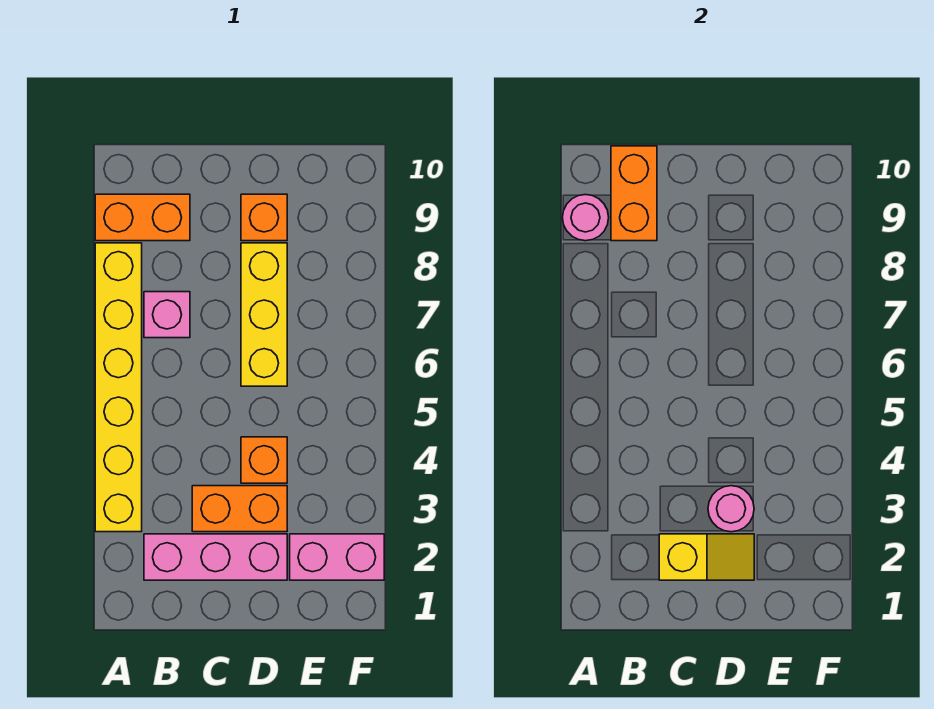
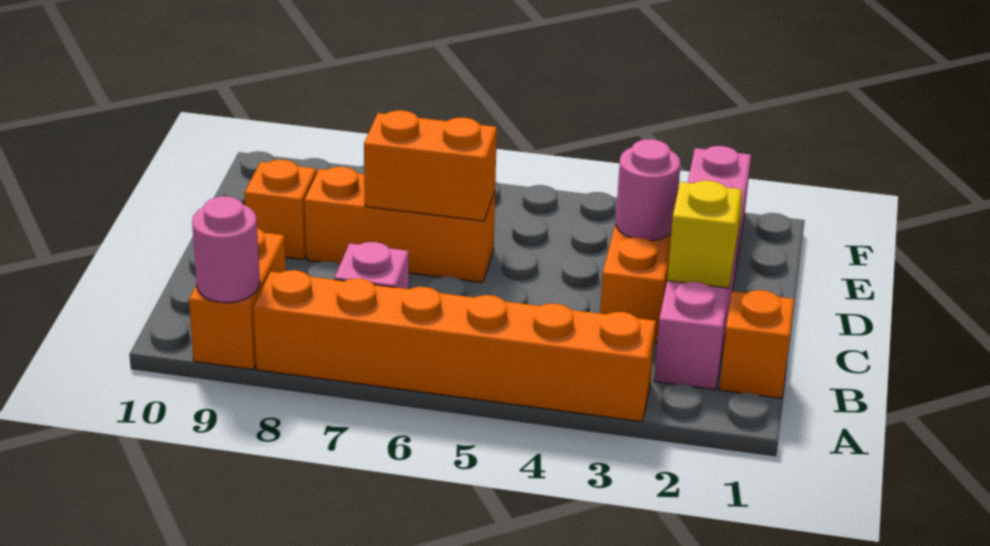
yellow brick A3:A8 level 1 -> orange brick A3:A8 level 1
orange brick B9:B10 level 2 -> orange brick D6:D7 level 2
orange brick D4 level 1 -> orange brick B1 level 1
yellow brick D6:D8 level 1 -> orange brick D6:D8 level 1

